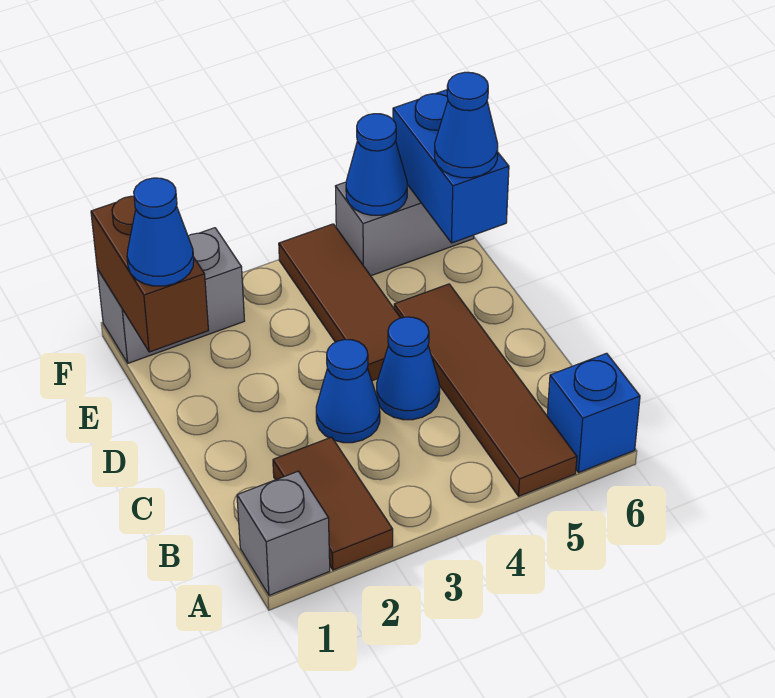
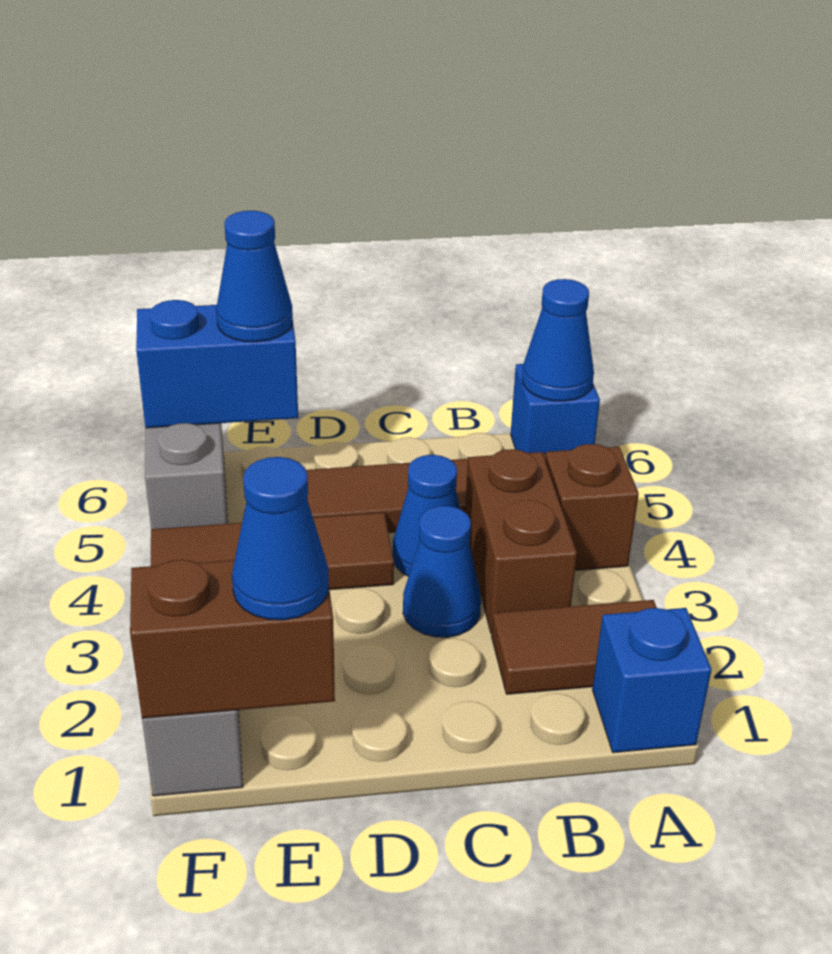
grey brick A1 level 1 -> blue brick A1 level 1
none -> brown brick A4 level 1
none -> brown brick B3:B4 level 1
blue cone F5 level 2 -> blue cone A6 level 2

